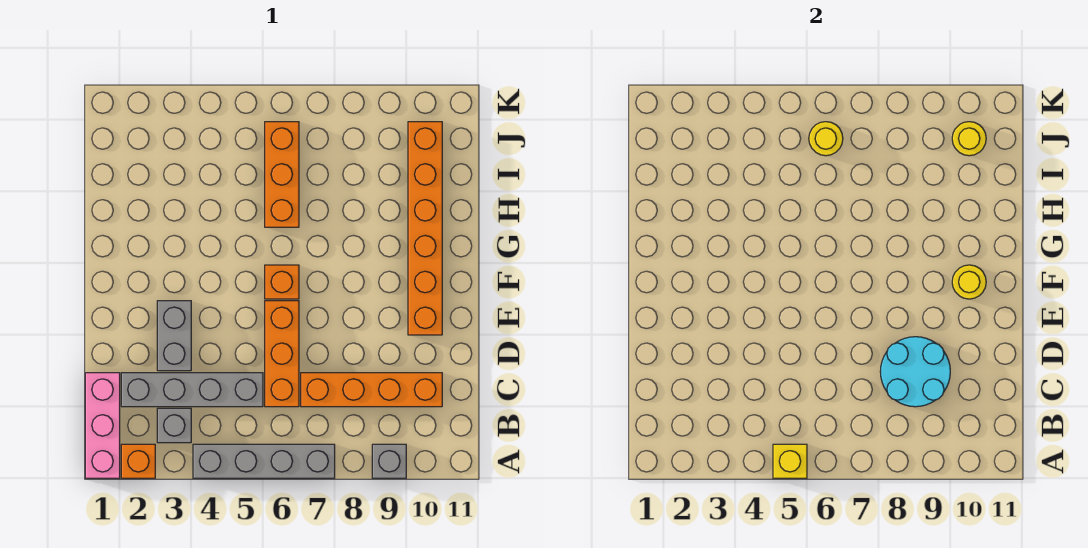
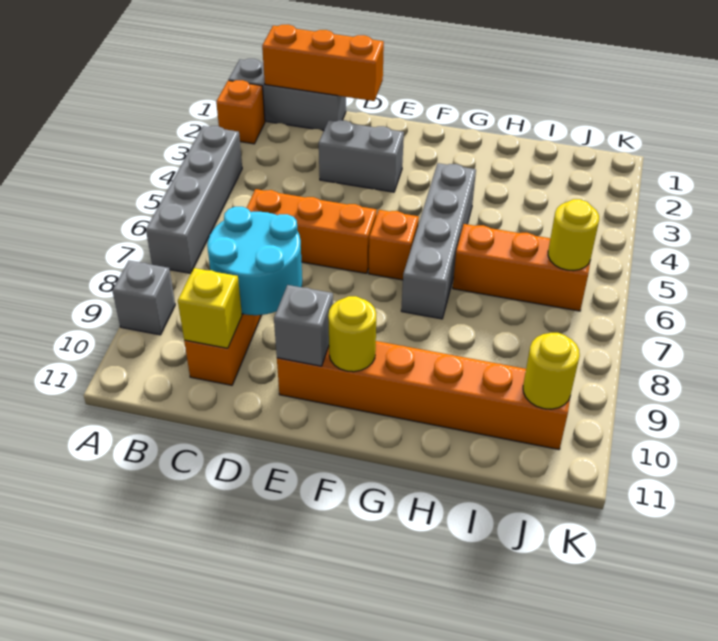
pink brick A1:C1 level 1 -> grey brick A1:C1 level 1
yellow brick A5 level 2 -> yellow brick C10 level 2
none -> orange brick B1:D1 level 2
grey brick B3 level 1 -> grey brick E10 level 2
grey brick C2:C5 level 1 -> grey brick G4:G7 level 1

